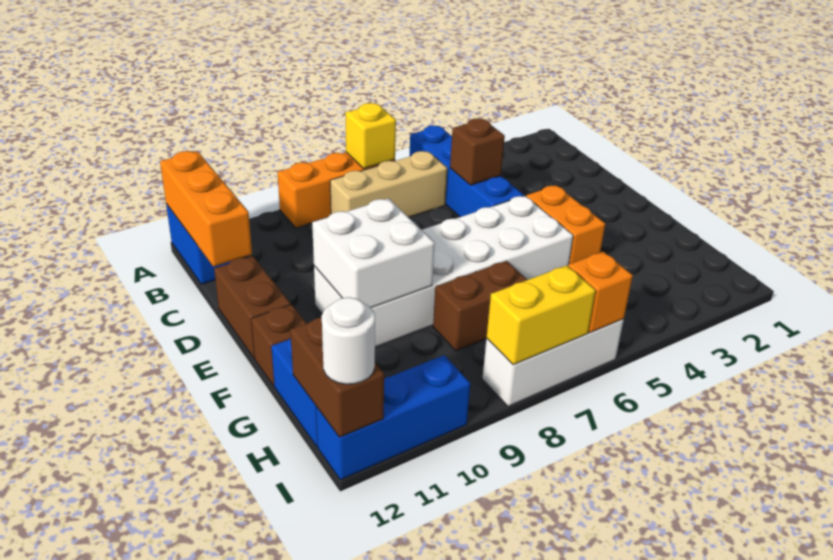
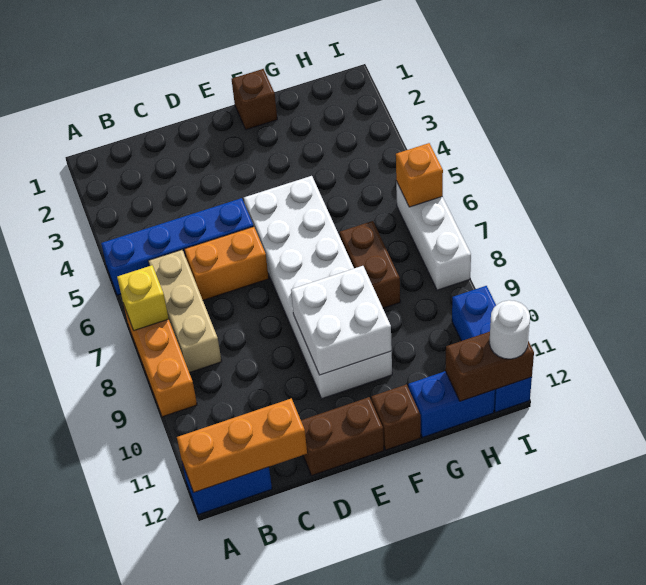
brown brick C5 level 2 -> brown brick F1 level 1
orange brick E4:F4 level 1 -> orange brick C6:D6 level 1
yellow brick I7:I8 level 2 -> none

